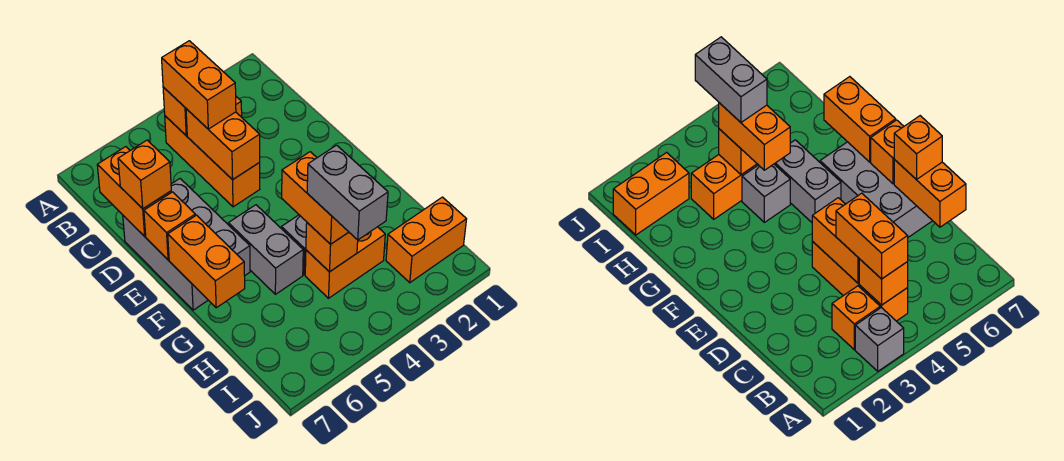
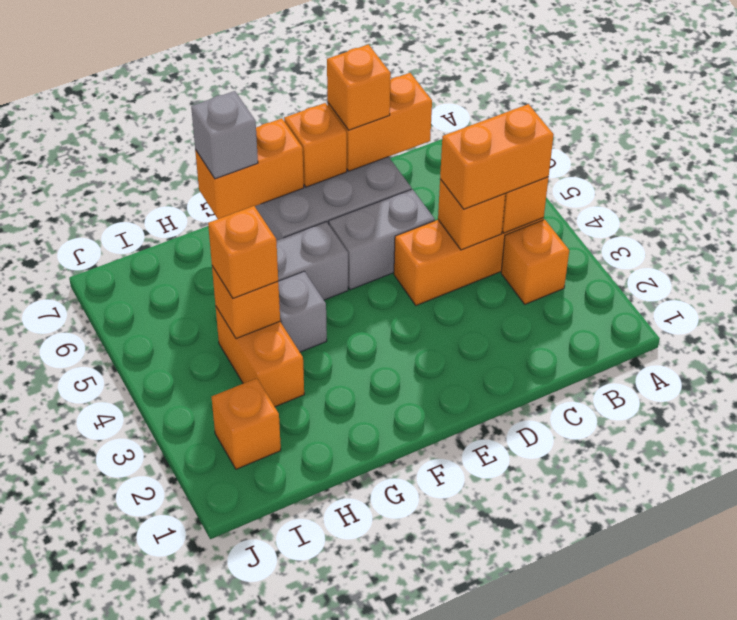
grey brick A3 level 1 -> grey brick G7 level 3
orange brick C4:D4 level 2 -> orange brick C4 level 2
orange brick G4:H4 level 3 -> orange brick H4 level 3
grey brick H4:I4 level 4 -> grey brick D5:E5 level 1
orange brick I1:I2 level 1 -> orange brick I2 level 1

